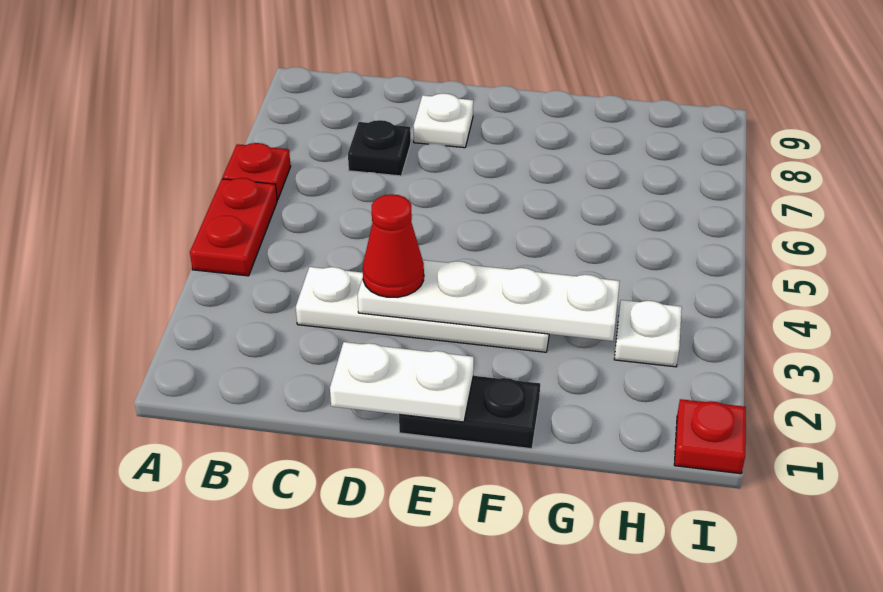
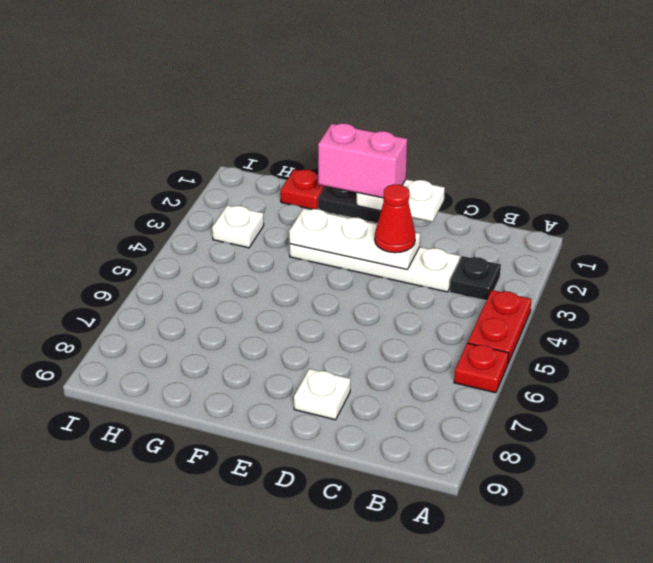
black plate C7 level 1 -> black plate B3 level 1
white plate D3:G3 level 2 -> white plate D3:F3 level 2
none -> pink brick E1:F1 level 3
red plate I1 level 1 -> red plate G1 level 1

